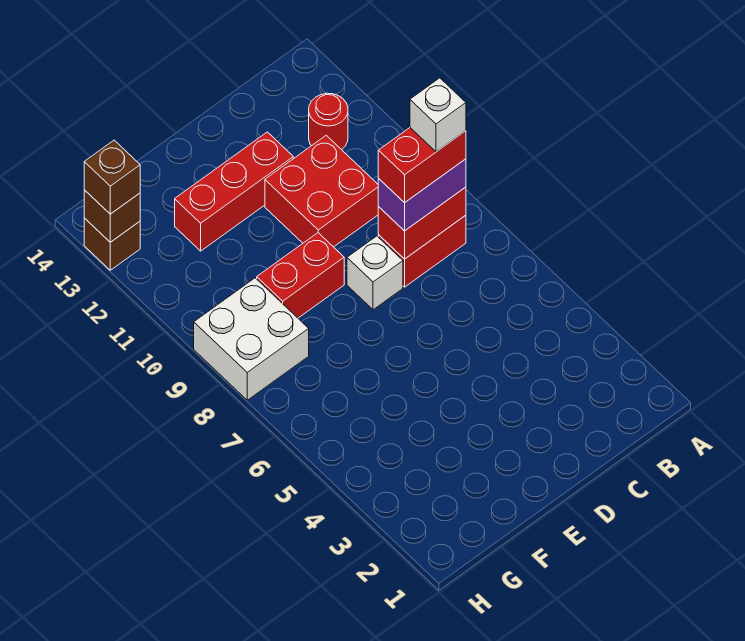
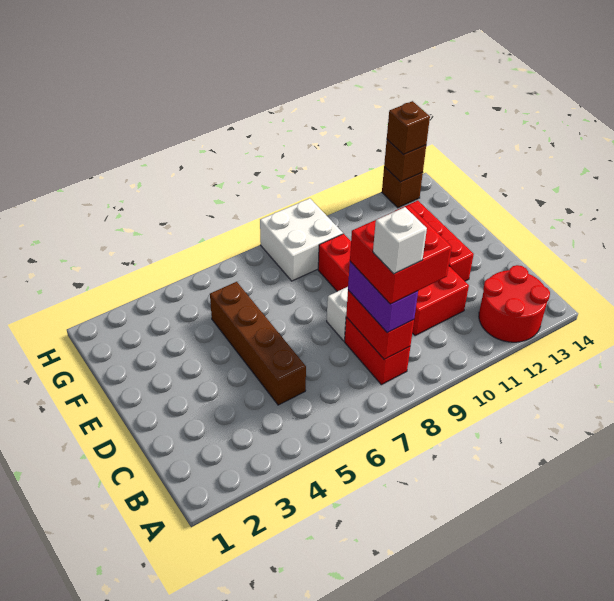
red brick B8:C8 level 4 -> red brick B8:C9 level 4
red round brick B12 level 1 -> red round brick A12:B13 level 1
none -> brown brick C5:F5 level 1

